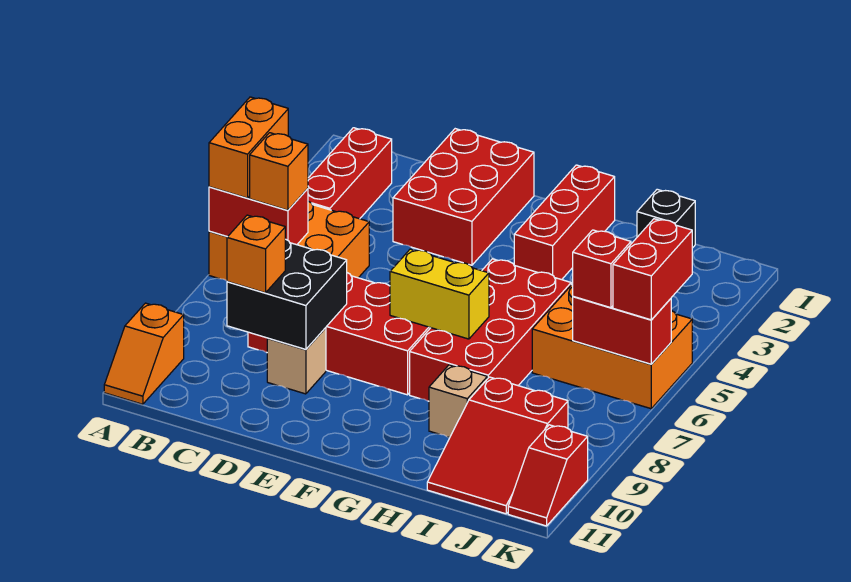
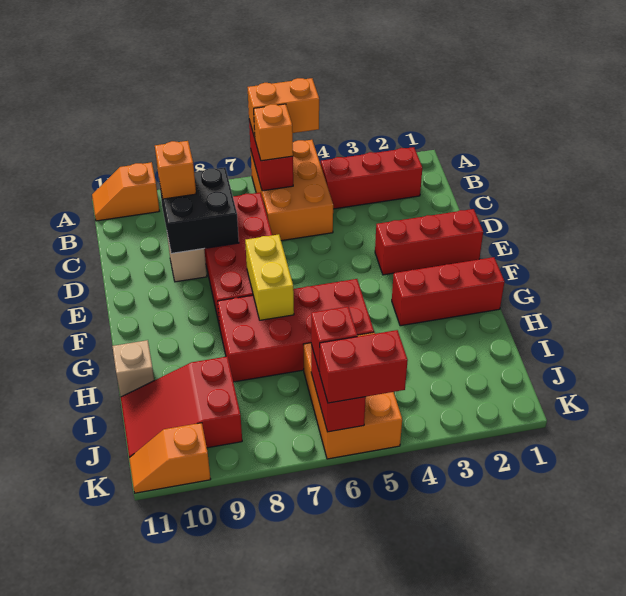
red brick D1:E3 level 1 -> red brick E1:E3 level 1
tan brick H9 level 1 -> tan brick H11 level 1
black brick I1 level 1 -> none
red slope K10:K11 level 1 top 10 -> orange slope K10:K11 level 1 top 10

